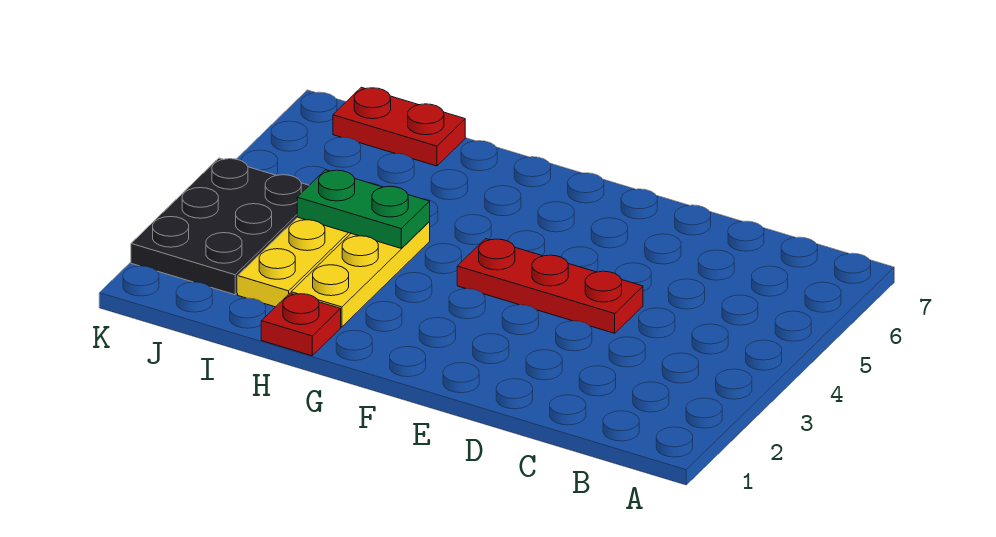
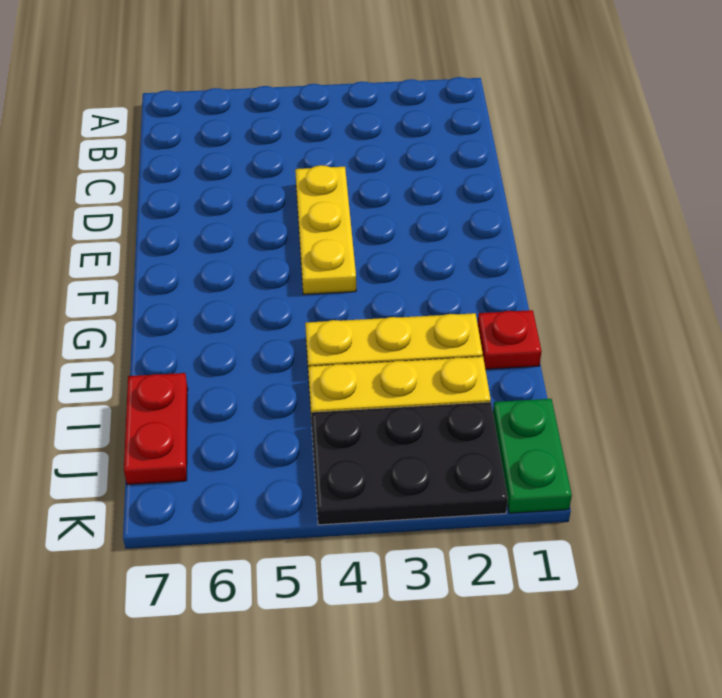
red plate D4:F4 level 1 -> yellow plate D4:F4 level 1
green plate H4:I4 level 2 -> green plate J1:K1 level 1

